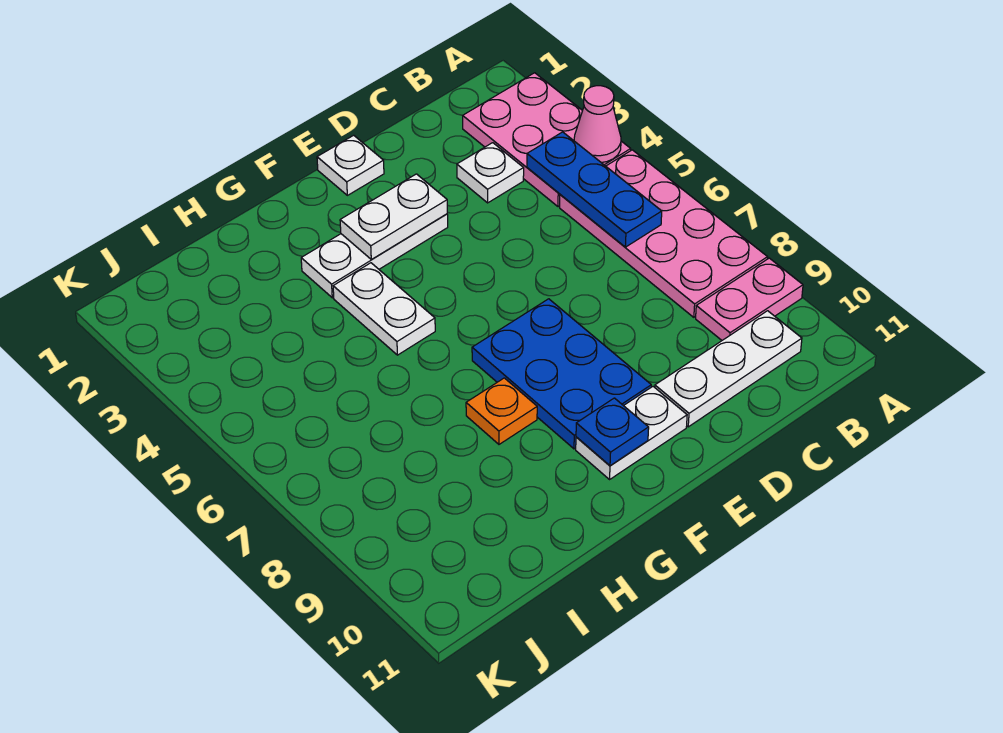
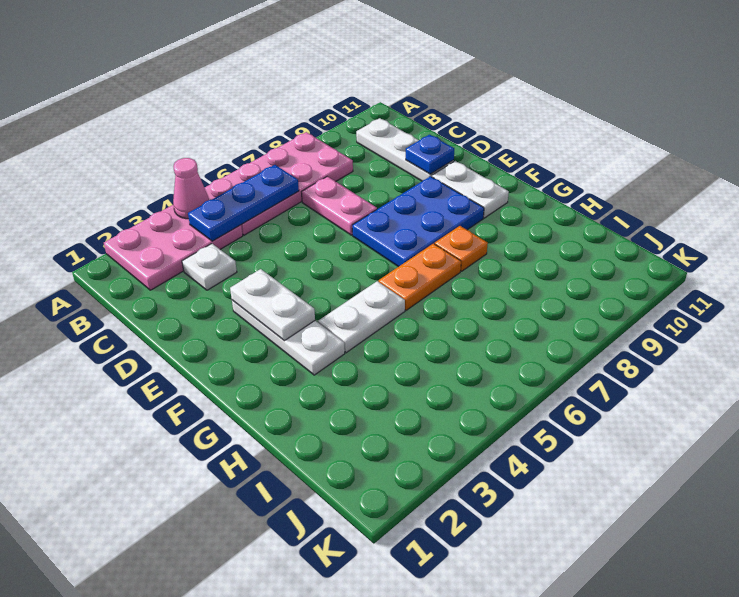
pink plate A9:B9 level 1 -> pink plate C7:D7 level 1
white plate E1 level 1 -> none
blue plate F10 level 2 -> blue plate D10 level 2
none -> orange plate G6:G7 level 1

